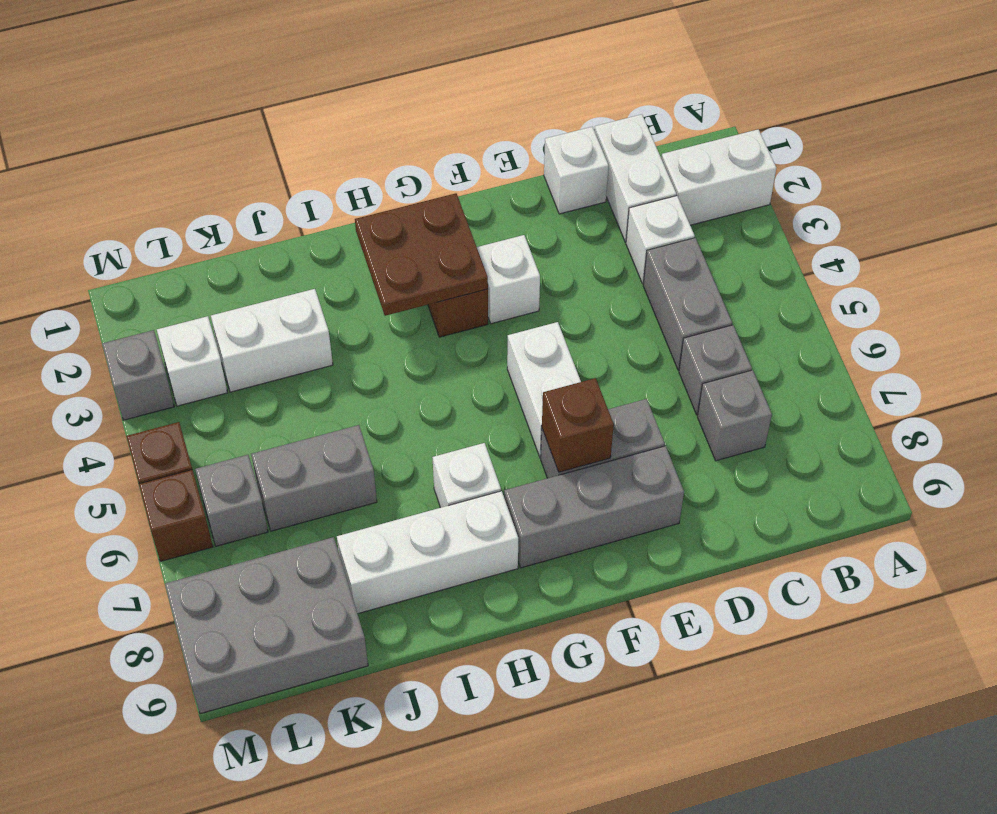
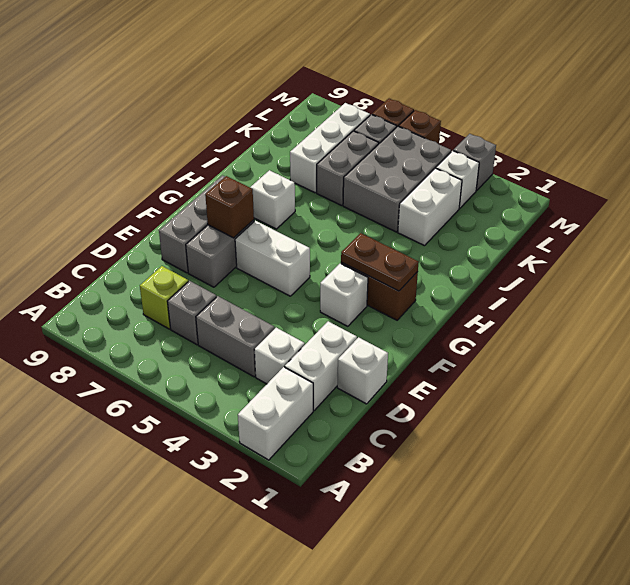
white brick C1:C2 level 1 -> white brick C2:D2 level 1
grey brick C7 level 1 -> lime brick C7 level 1
brown plate G2:H3 level 2 -> brown plate G2:G3 level 2
white brick H8:J8 level 1 -> white brick J7:L7 level 1
grey brick K8:M9 level 1 -> grey brick J4:L5 level 1

